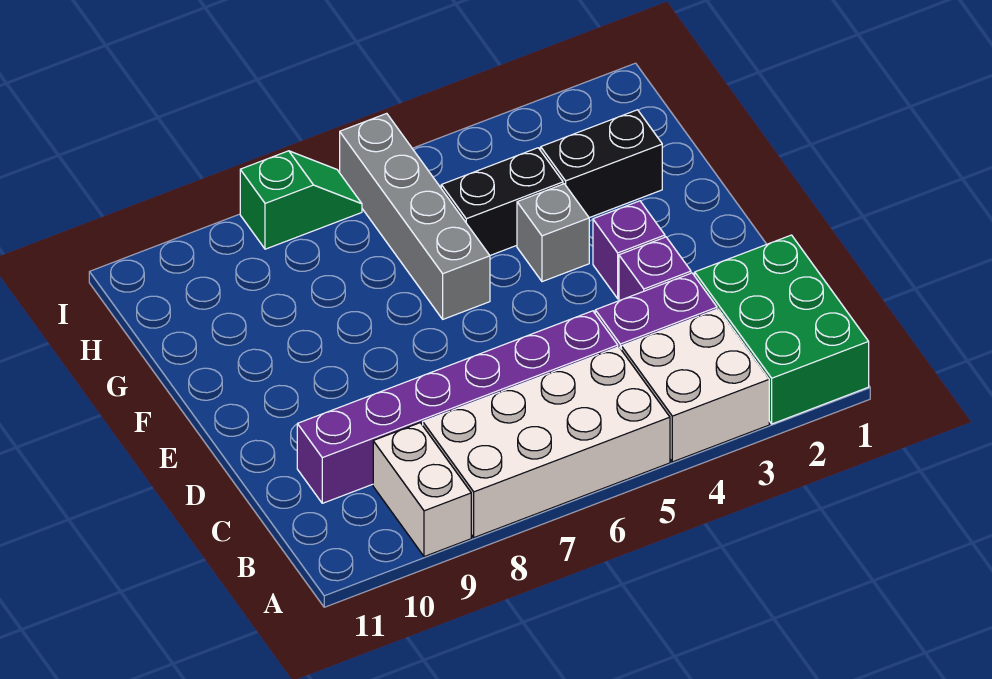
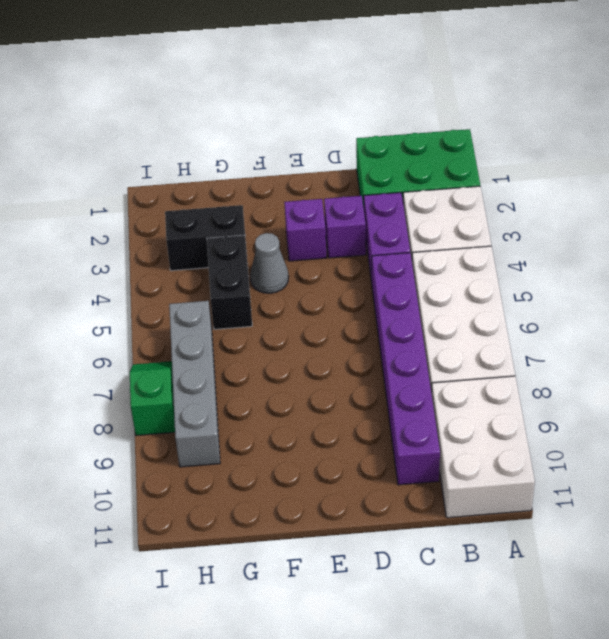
white brick A9:B9 level 1 -> white brick A9:B11 level 1
grey brick F4 level 1 -> grey cone F4 level 1
grey brick F6:I6 level 1 -> grey brick H6:H9 level 1
black brick G2:G3 level 1 -> black brick G3:H3 level 1

